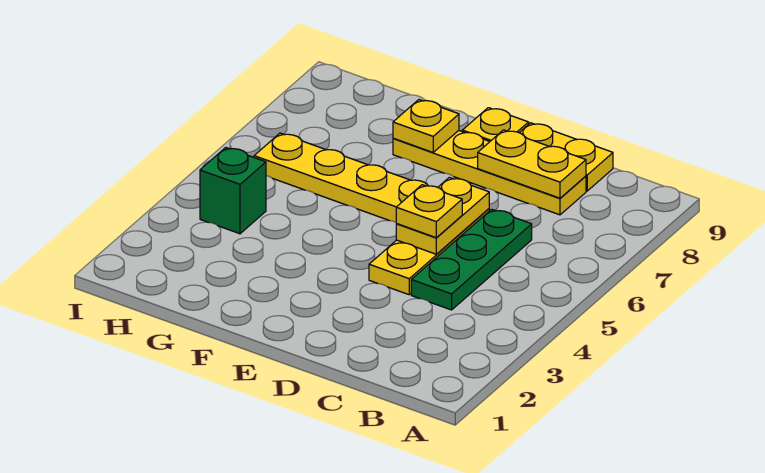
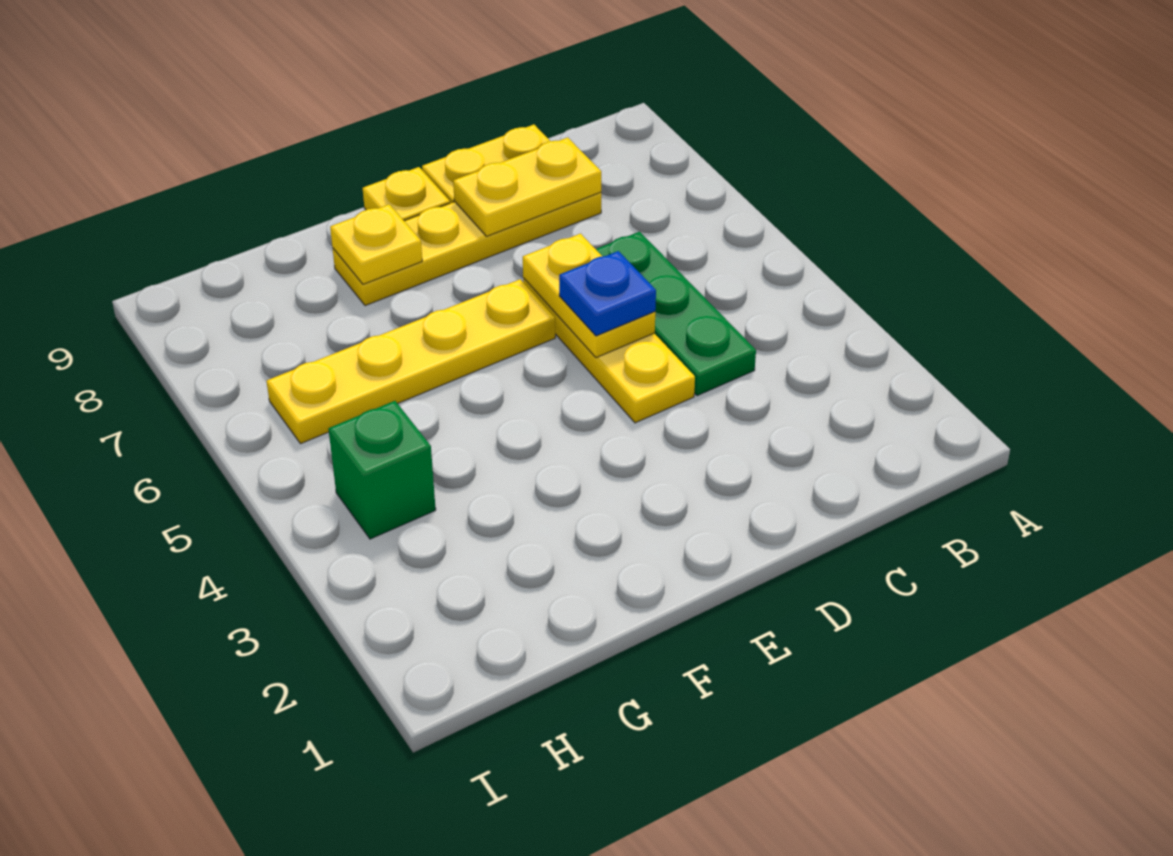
yellow plate D5 level 3 -> blue plate D5 level 3

